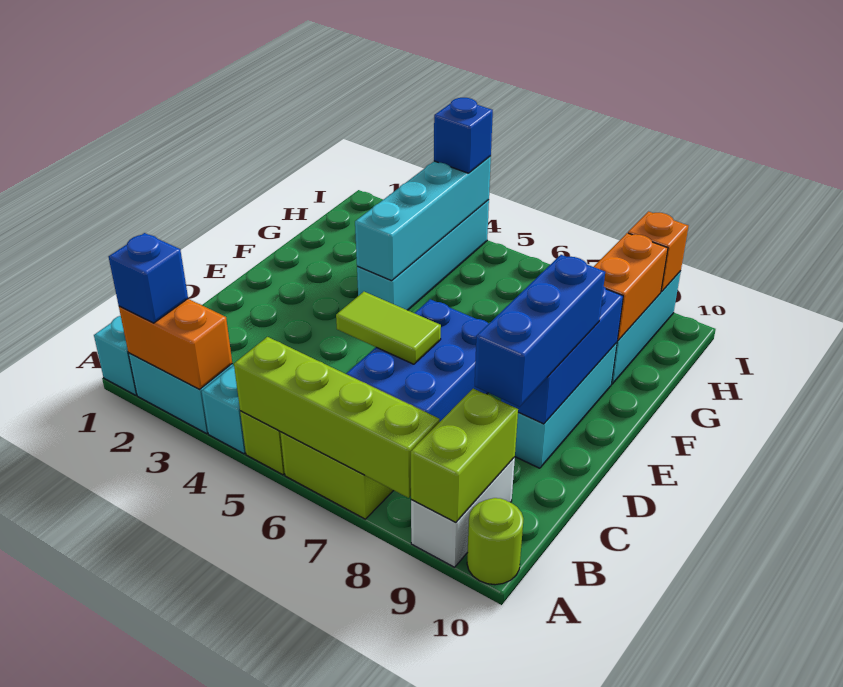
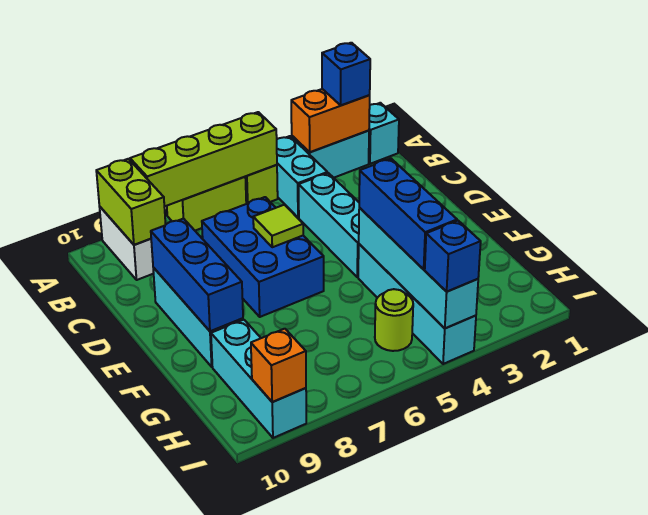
lime round brick A10 level 1 -> lime round brick H5 level 1
none -> cyan brick C4:E4 level 1
blue brick C9:E9 level 3 -> blue brick F4:H4 level 3
lime tile D5:D6 level 2 -> lime tile D6 level 2
orange brick G9:H9 level 2 -> none

